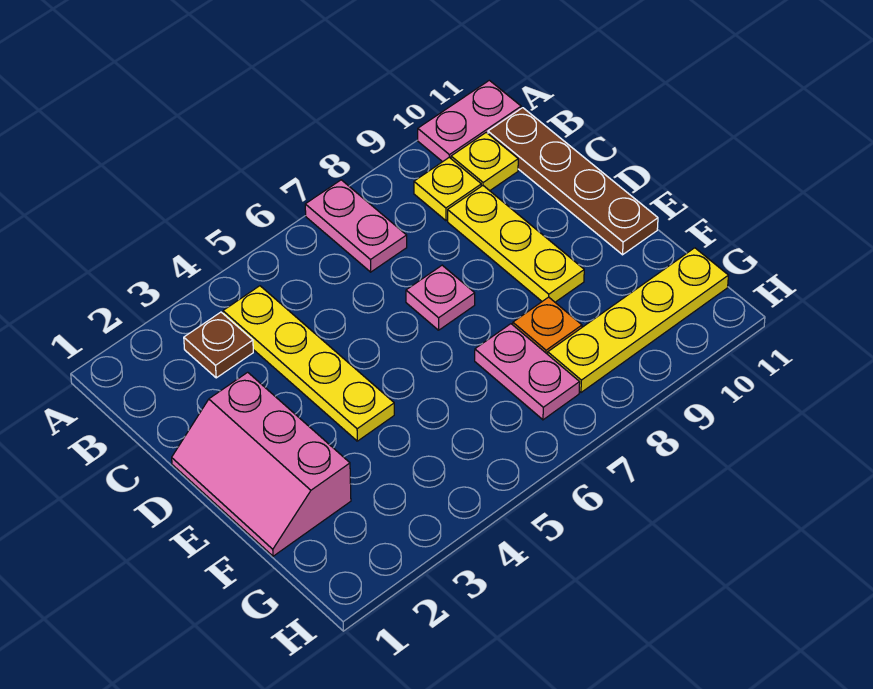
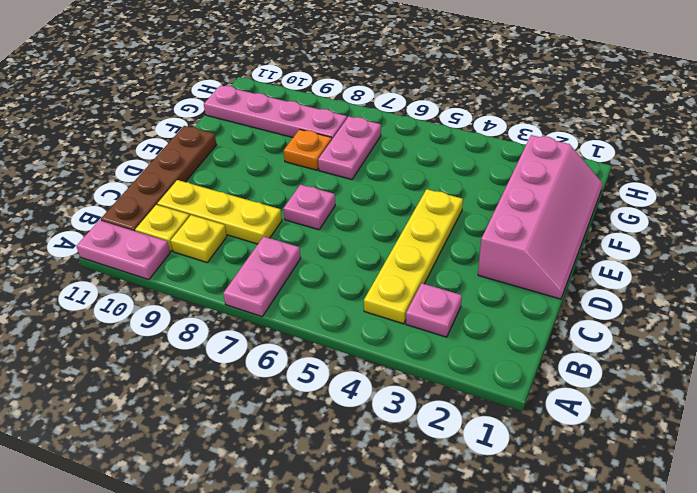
brown plate B3 level 1 -> pink plate B3 level 1
yellow plate C9:E9 level 1 -> yellow plate C8:C10 level 1
pink slope D1:F2 level 1 top 2 -> pink slope D1:G2 level 1 top 2
yellow plate G8:G11 level 1 -> pink plate G8:G11 level 1

